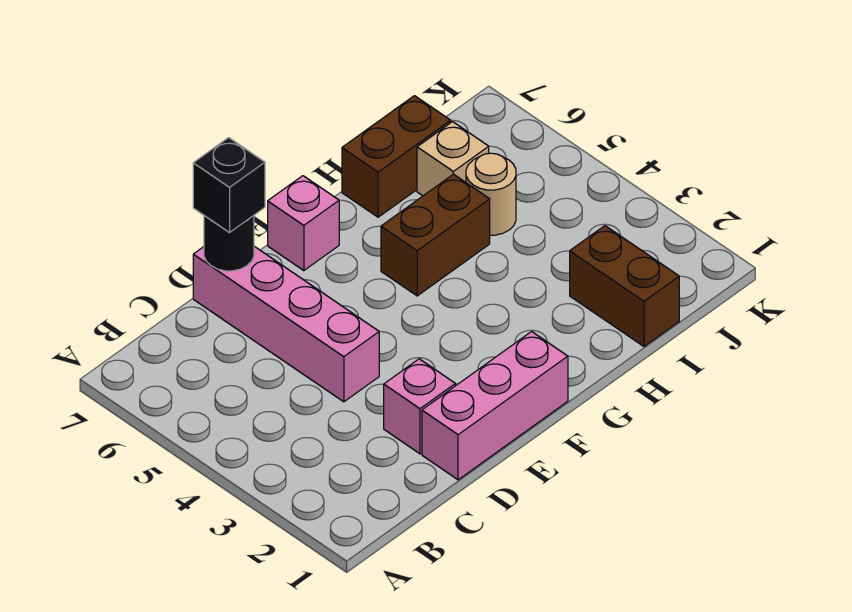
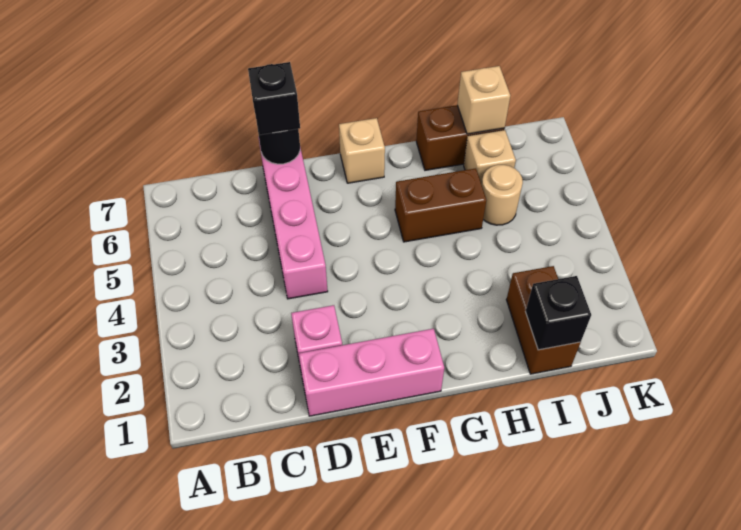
pink brick F7 level 1 -> tan brick F7 level 1
none -> black brick I1 level 2
none -> tan brick I7 level 2

